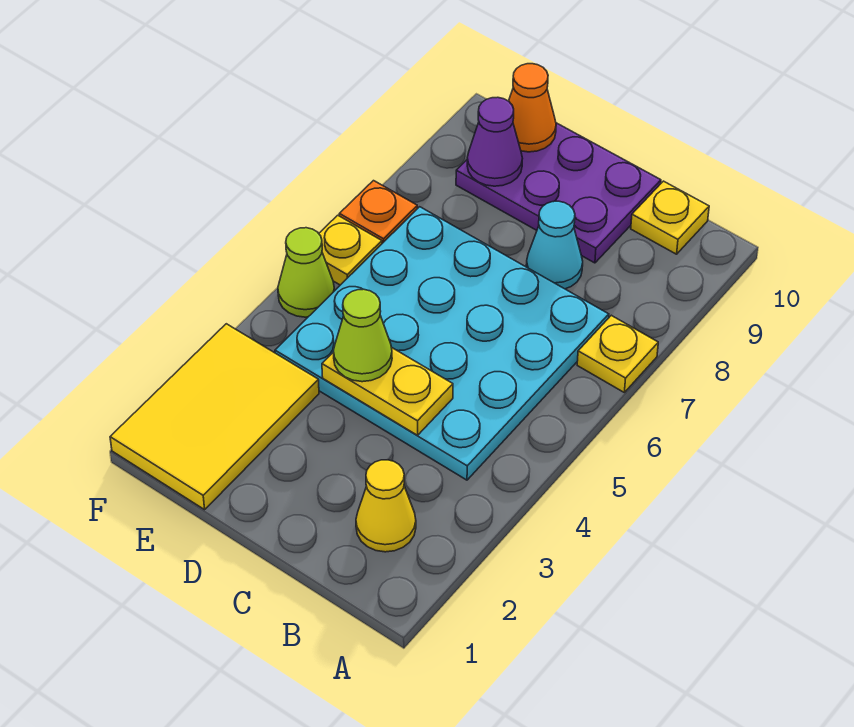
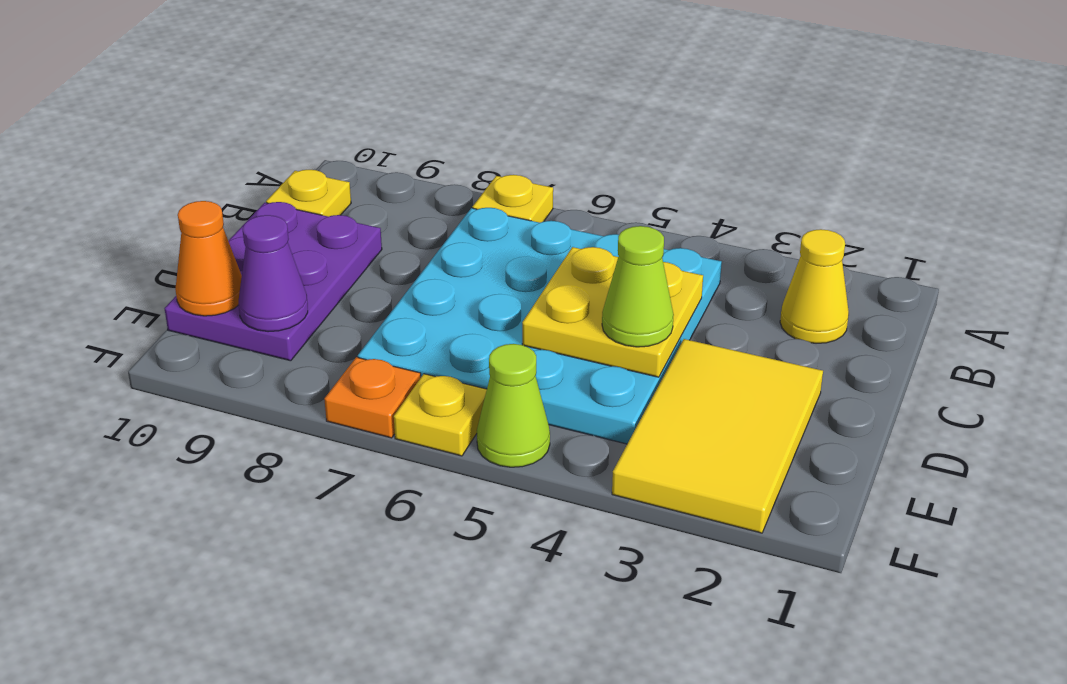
yellow plate C4:D4 level 2 -> yellow plate C4:D5 level 2
cyan cone C8 level 1 -> none
yellow tile E1:F3 level 1 -> yellow tile D2:F3 level 1

